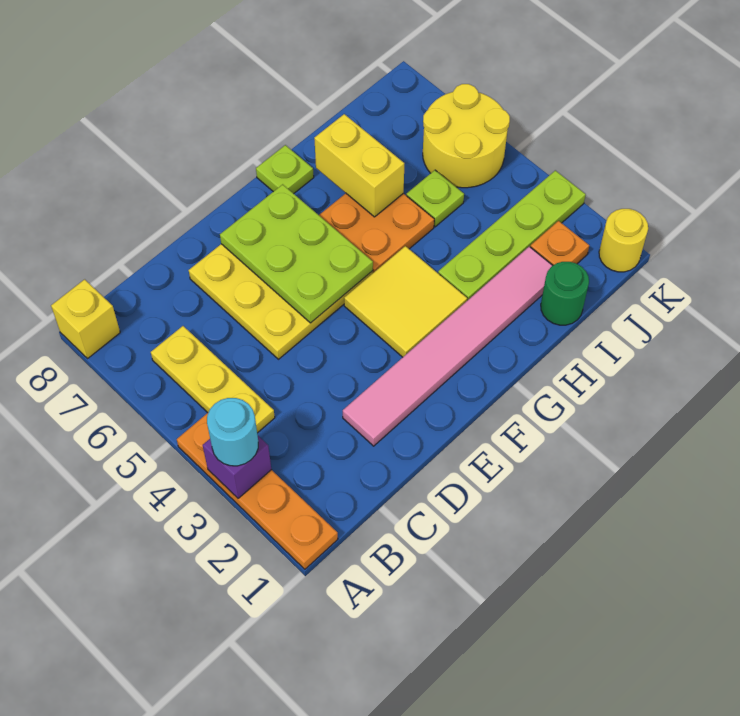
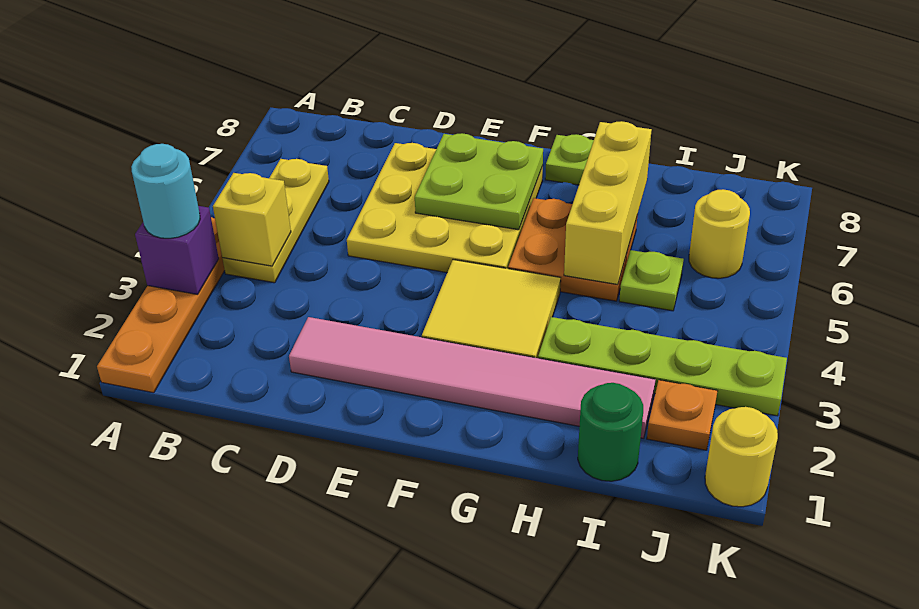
yellow brick A8 level 1 -> yellow brick B4 level 2
lime plate E5:F7 level 2 -> lime plate E6:F7 level 2
yellow brick H6:H7 level 2 -> yellow brick H5:H7 level 2
yellow round brick J5:K6 level 1 -> yellow round brick J6 level 1

